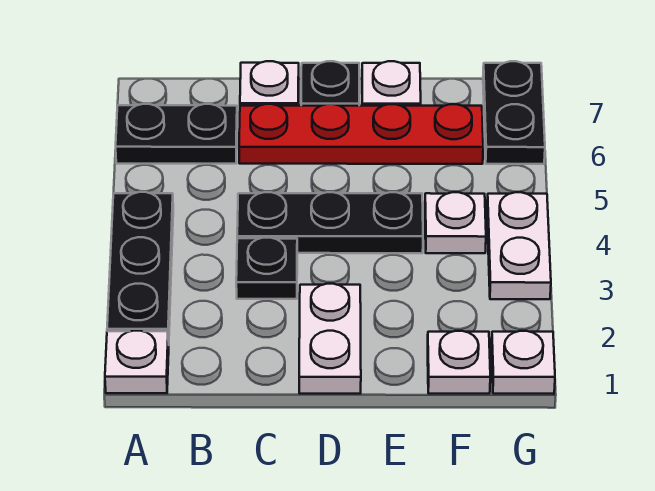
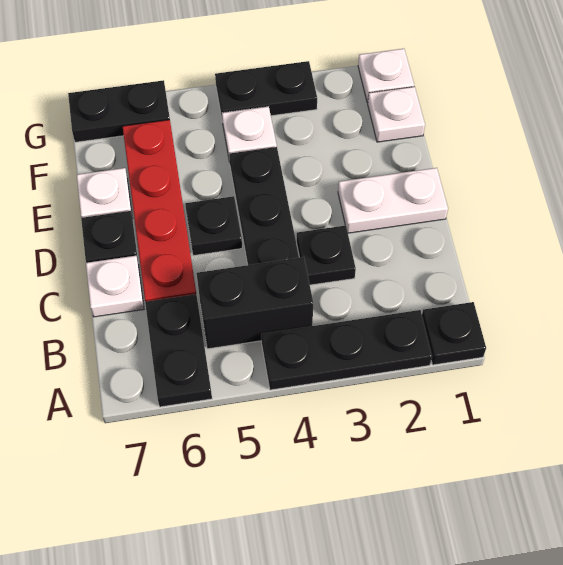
white plate A1 level 1 -> black plate A1 level 1
none -> black brick B4:B5 level 1
none -> black plate D5 level 1
white plate G3:G4 level 1 -> black plate G3:G4 level 1

